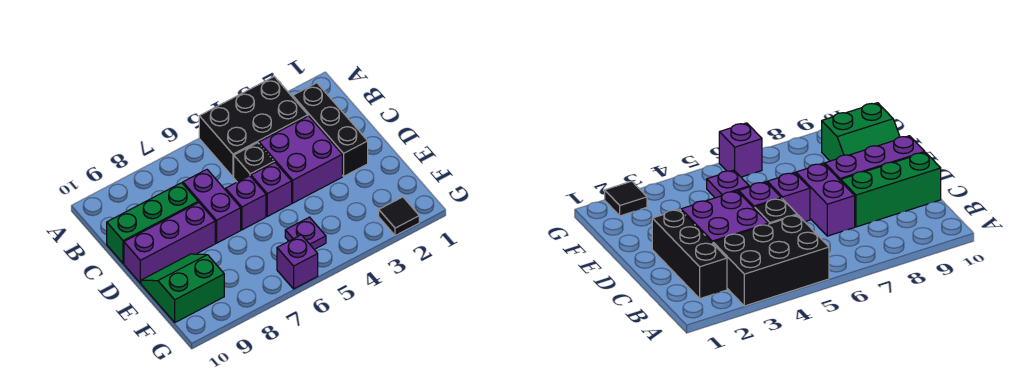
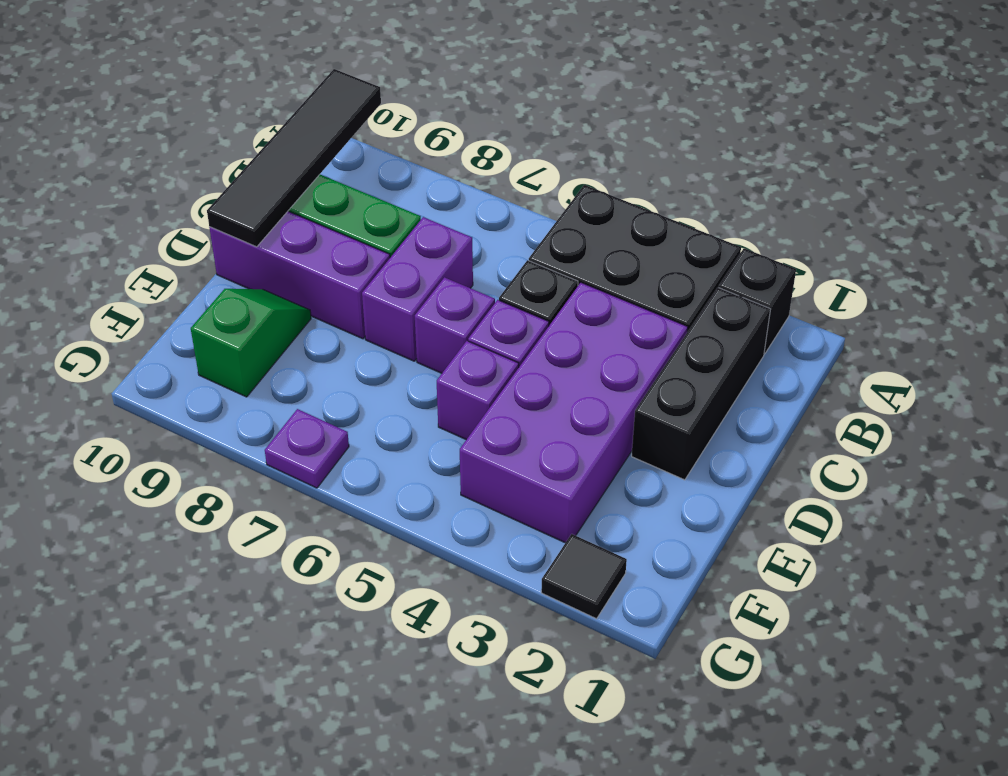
none -> black brick A2 level 1
none -> black tile A10:D10 level 2
purple brick C3:D4 level 1 -> purple brick C3:F4 level 1
green slope E9:F10 level 1 top F -> green slope E9:F9 level 1 top F
purple plate F5 level 1 -> purple plate G7 level 1
purple brick G6 level 1 -> purple brick E5 level 1

